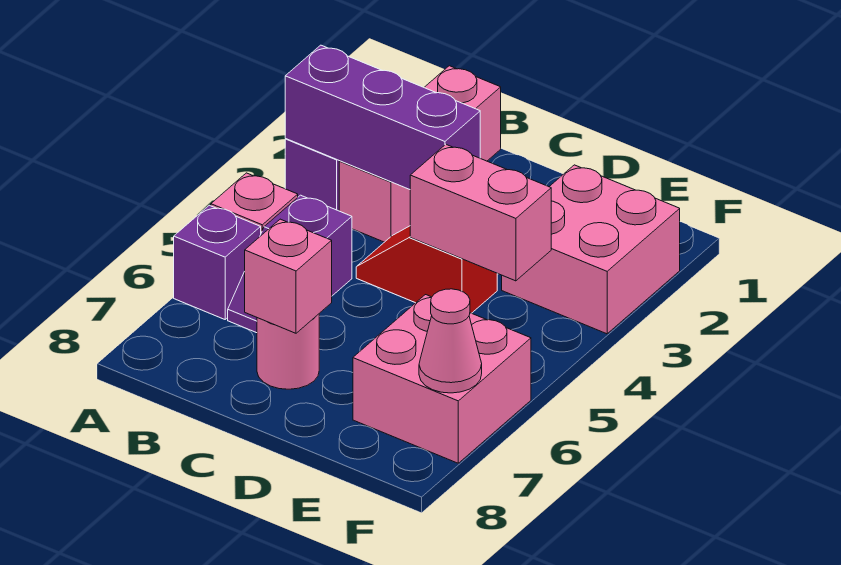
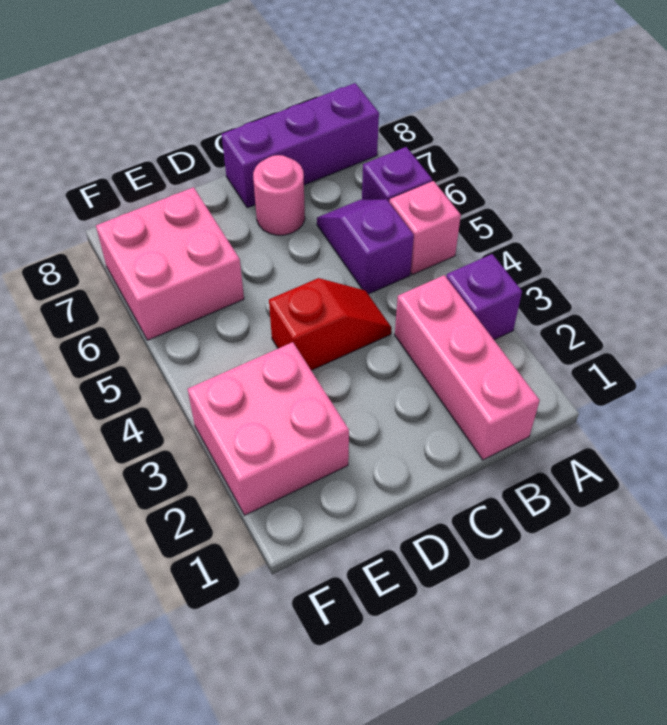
purple brick A3:C3 level 2 -> purple brick A8:C8 level 1
pink brick C7 level 2 -> none
pink brick D4:E4 level 2 -> none
pink cone F7 level 2 -> none

